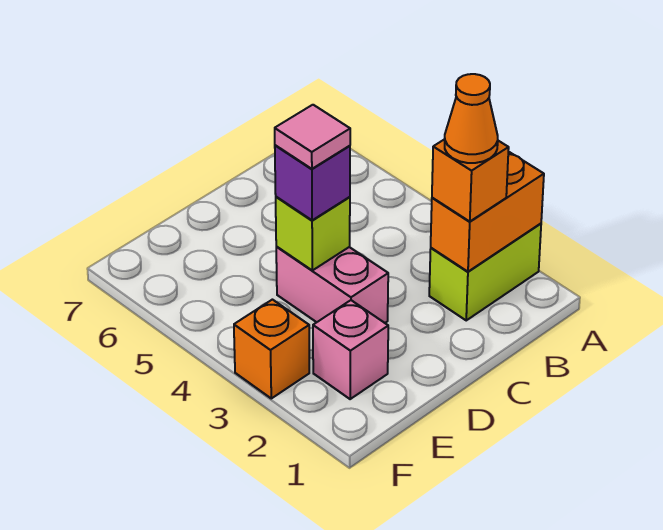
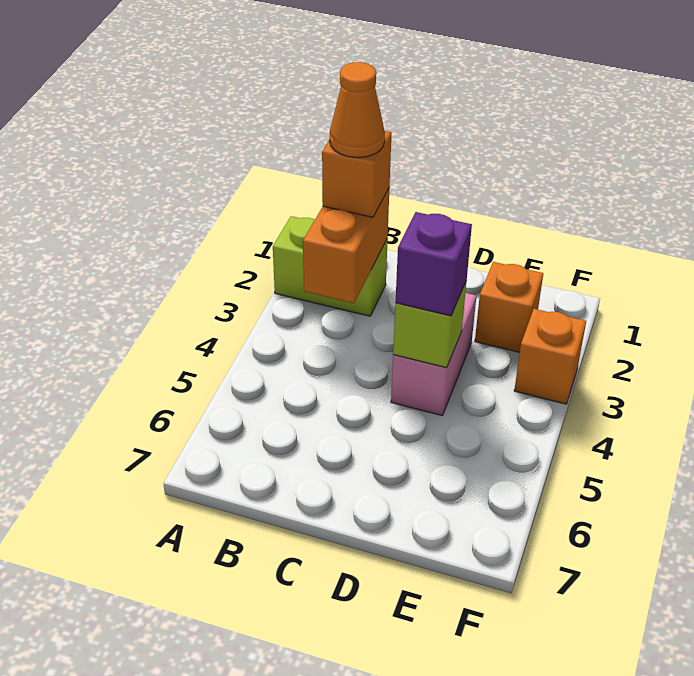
orange brick A2:B2 level 2 -> orange brick B2:B3 level 2
pink tile D4 level 4 -> none
pink brick E2 level 1 -> orange brick E2 level 1

